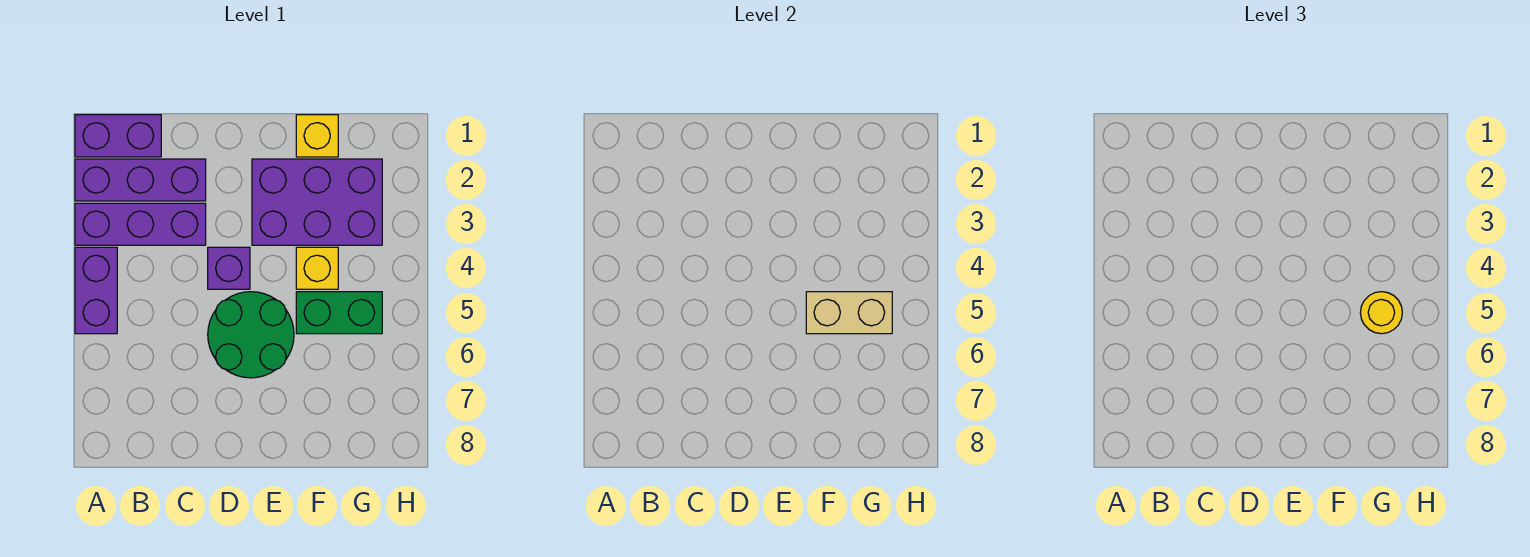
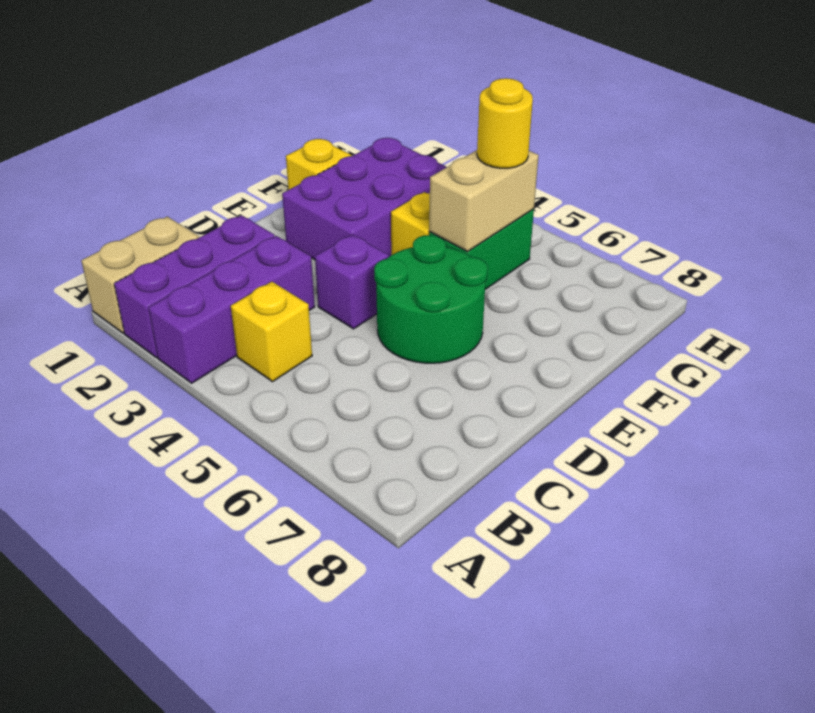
purple brick A1:B1 level 1 -> tan brick A1:B1 level 1
purple brick A4:A5 level 1 -> none
none -> yellow brick B4 level 1

